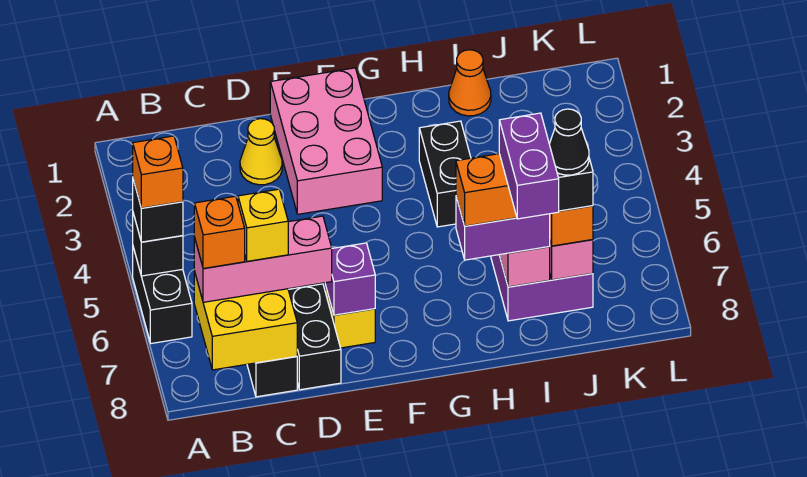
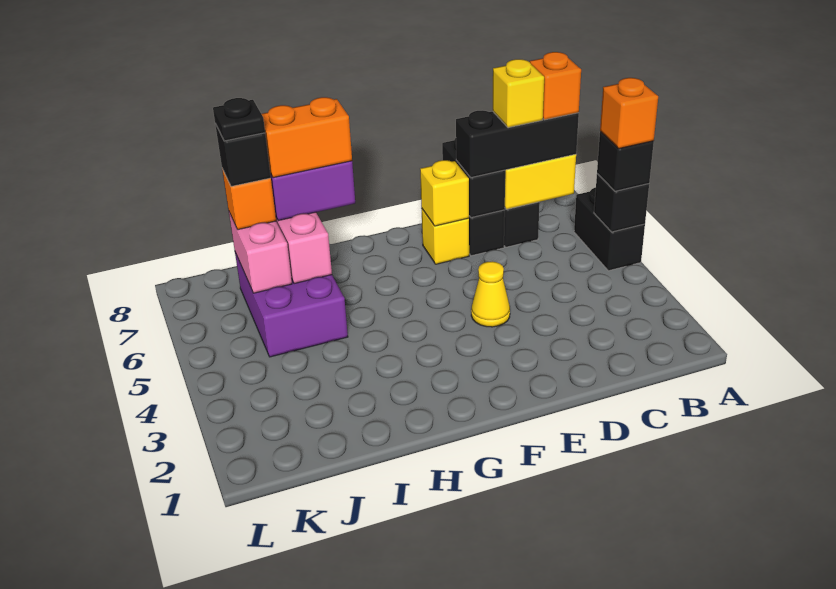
pink brick B7:D7 level 3 -> black brick B7:D7 level 3
yellow cone D2 level 1 -> yellow cone E4 level 1
pink brick E1:F3 level 1 -> none
purple brick E7 level 2 -> yellow brick E7 level 2
black brick H3:H4 level 1 -> black brick D7:D8 level 2
orange cone I1 level 1 -> none
purple brick I7:I8 level 5 -> none
black cone J7 level 5 -> black plate J7 level 5

